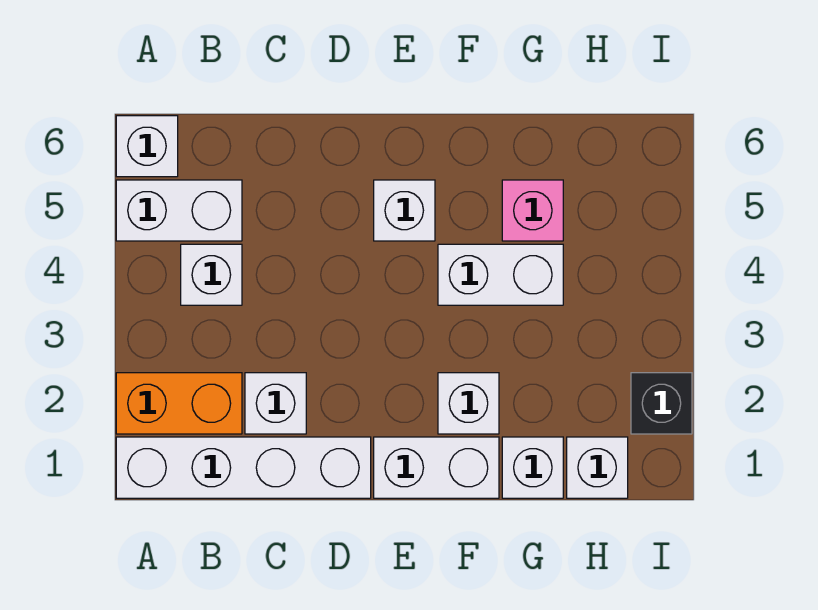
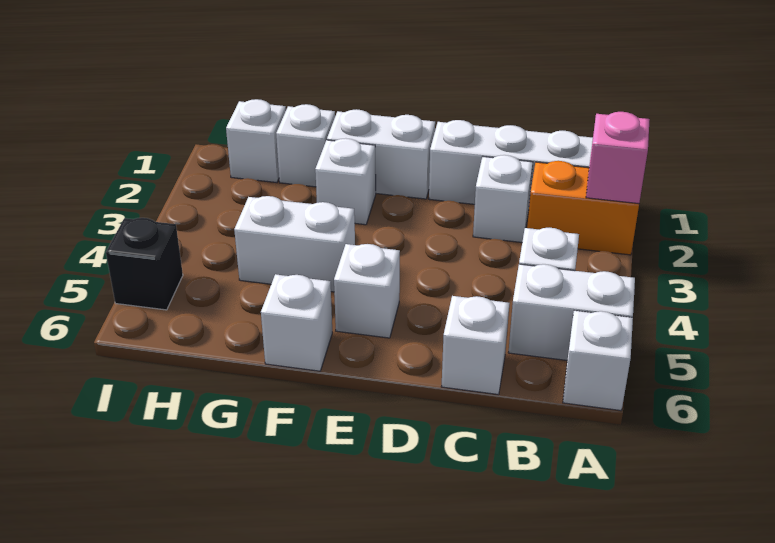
none -> white brick C6 level 1
none -> white brick F6 level 1
pink brick G5 level 1 -> pink brick A2 level 2
black brick I2 level 1 -> black brick I5 level 1

